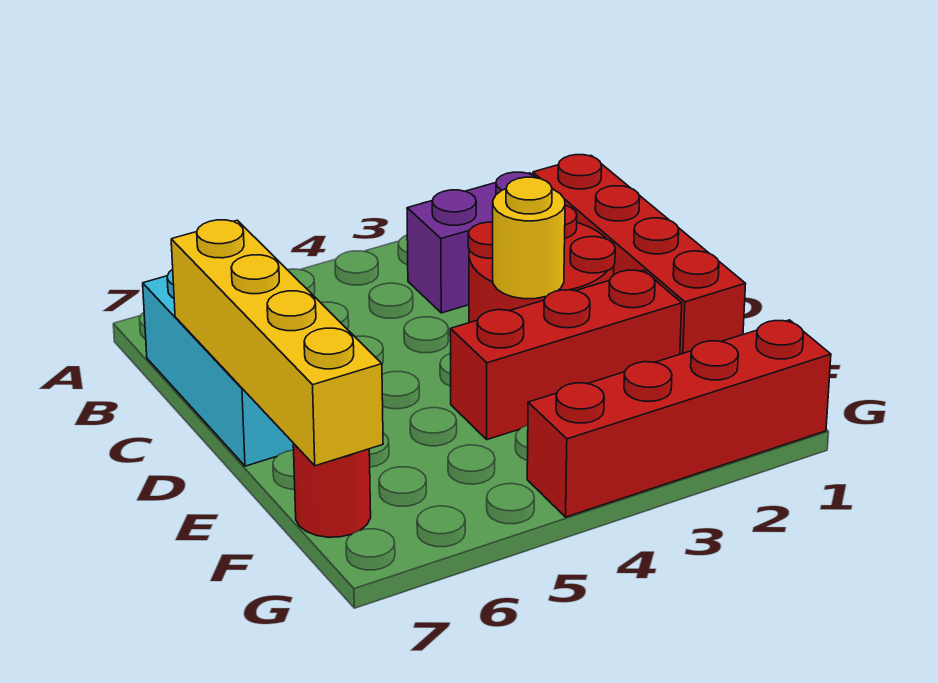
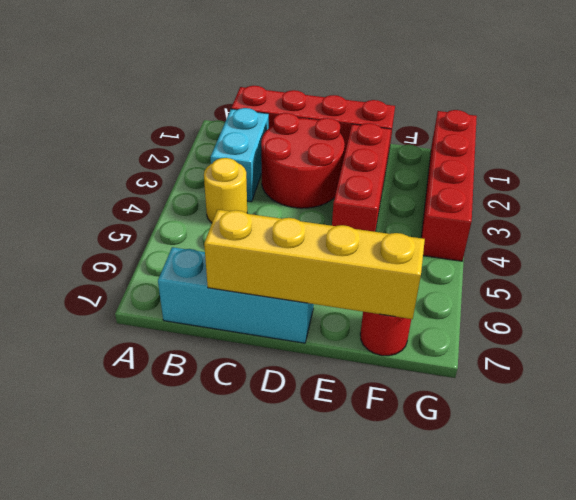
purple brick B2:B3 level 1 -> cyan brick B2:B3 level 1
yellow round brick D3 level 2 -> yellow round brick B4 level 1

